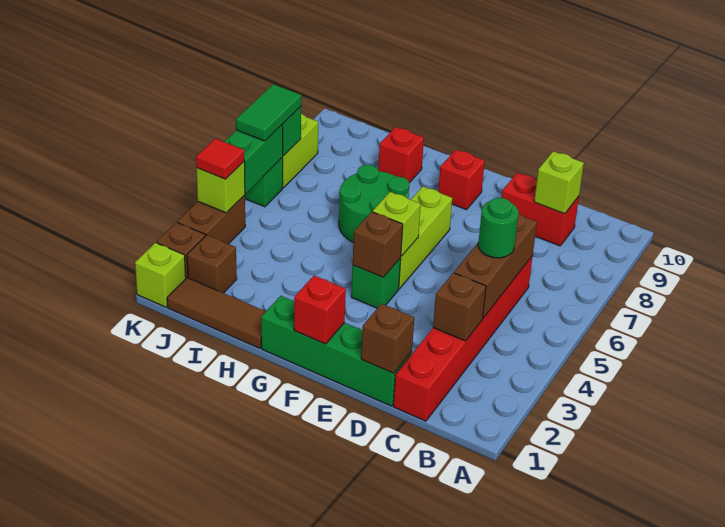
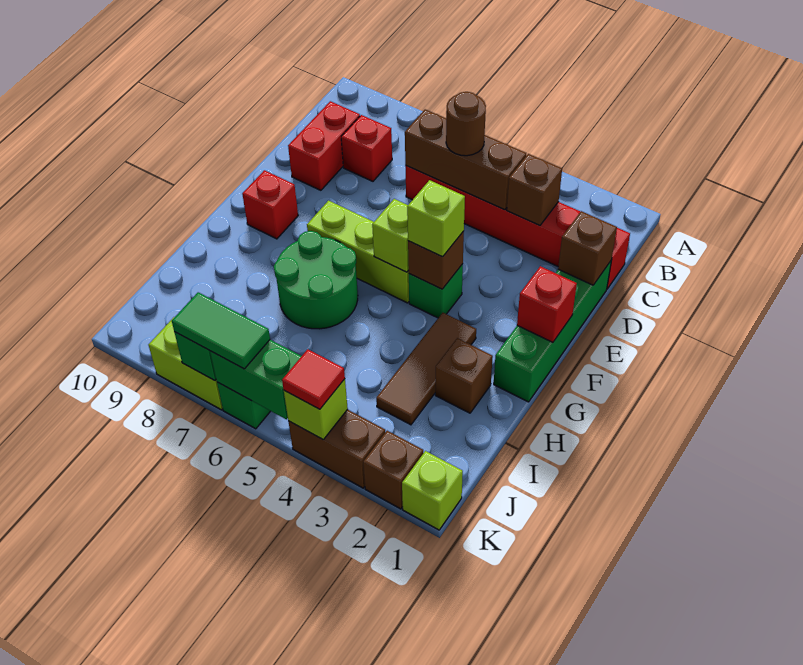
green round brick C5 level 3 -> brown round brick C5 level 3
lime brick C9 level 2 -> lime brick F4 level 3
brown tile H1:J1 level 1 -> brown tile G3:I3 level 1
red brick H9 level 1 -> red brick C8 level 1
brown brick J2 level 1 -> brown brick H2 level 1

